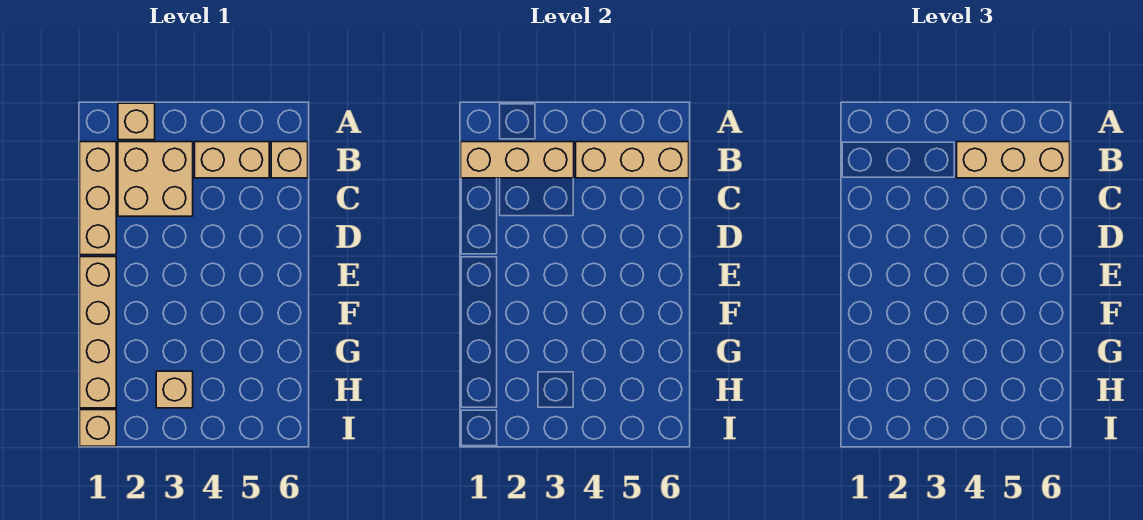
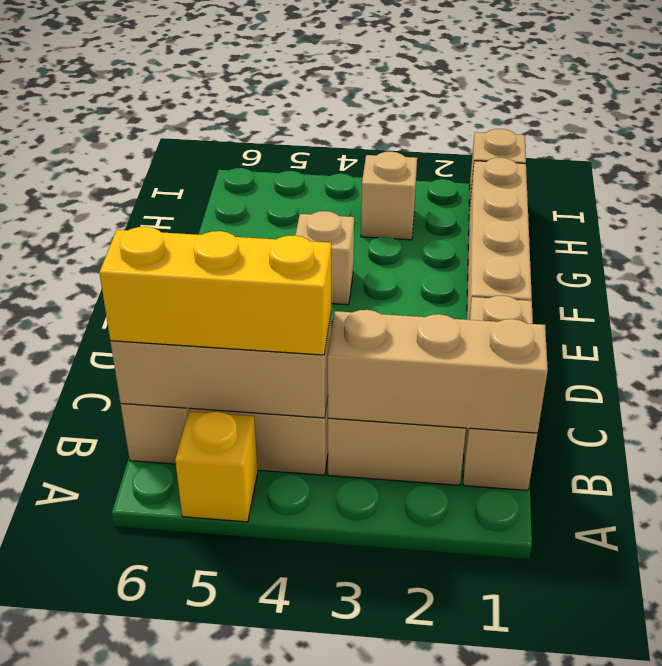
tan brick A2 level 1 -> tan brick F4 level 1
none -> yellow brick A5 level 1
tan brick B4:B6 level 3 -> yellow brick B4:B6 level 3

